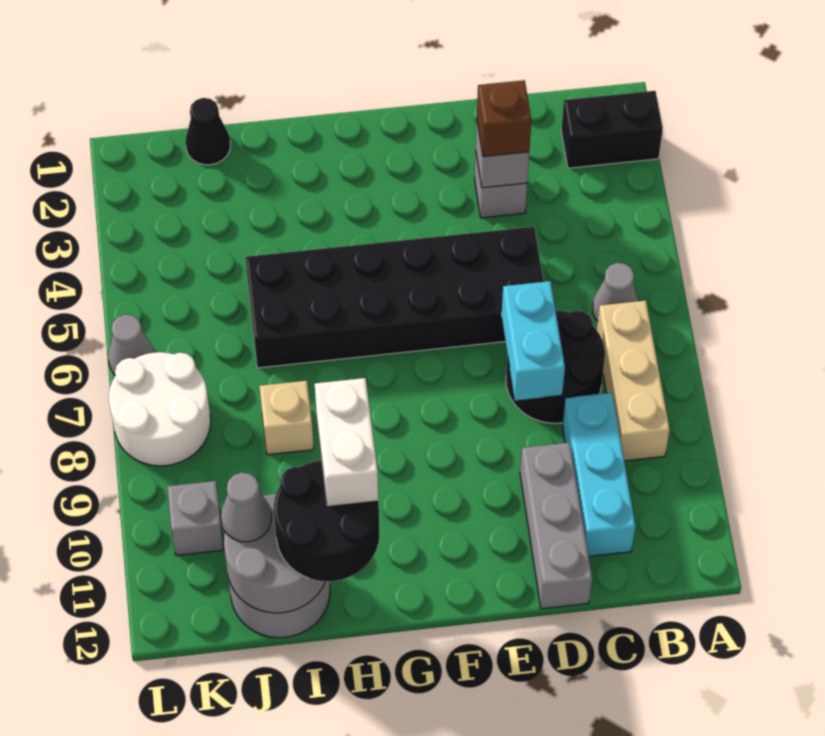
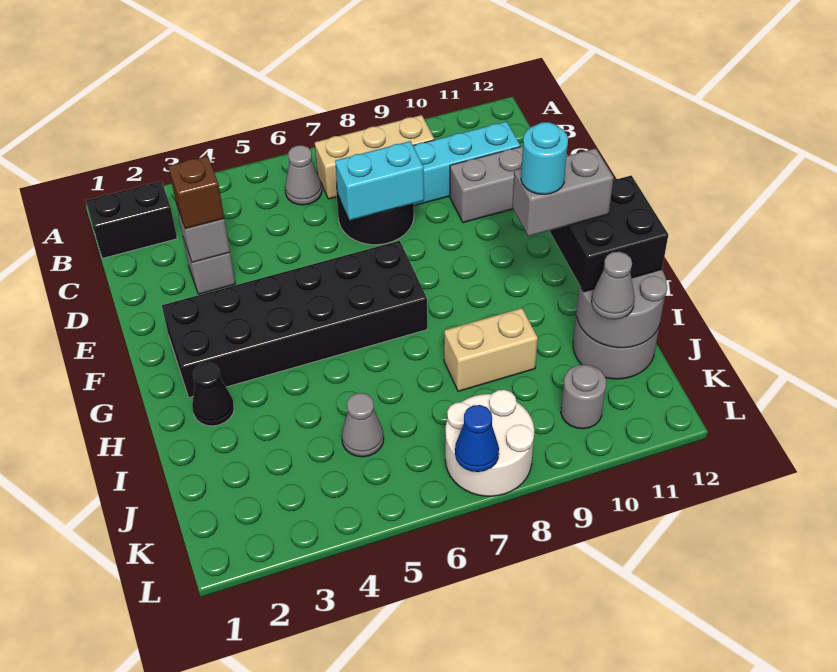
black brick A2:B2 level 1 -> black brick B1:B2 level 1
black brick D5:I6 level 1 -> black brick F2:G7 level 1
white brick H10:H11 level 4 -> grey brick H10:H11 level 4
none -> cyan round brick H10 level 5
black round brick H11:I12 level 3 -> black brick H11:I12 level 3
tan brick I8 level 1 -> tan brick I8:I9 level 1
black cone J1 level 1 -> black cone H2 level 1
grey brick K10 level 1 -> grey round brick K10 level 1
grey cone L6 level 1 -> grey cone J5 level 1
none -> blue cone L7 level 2

